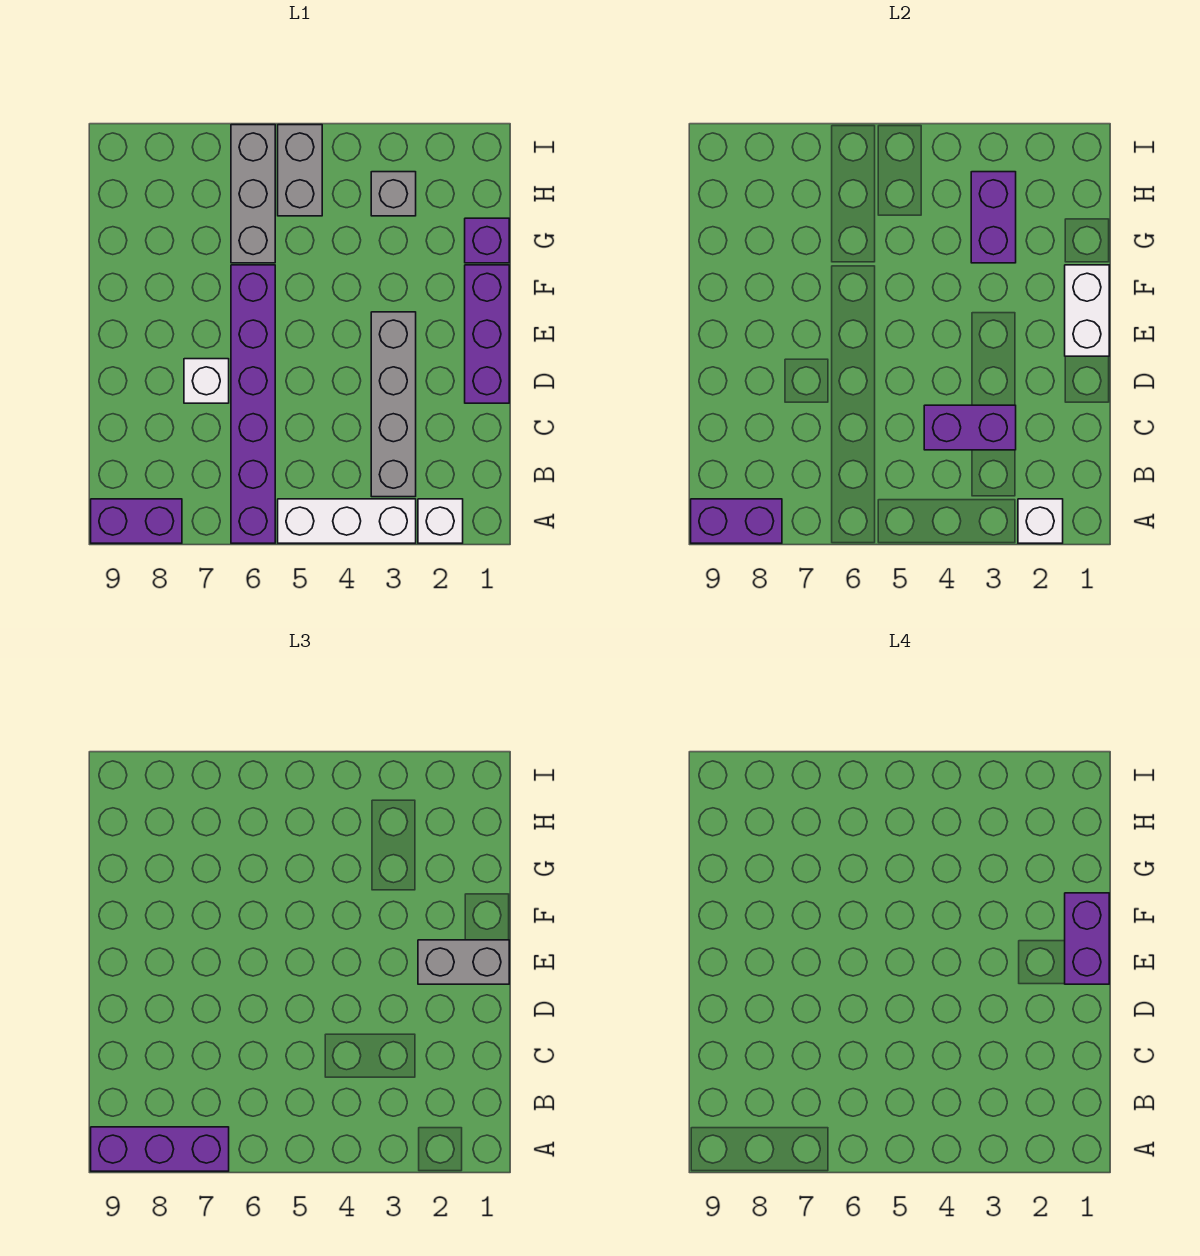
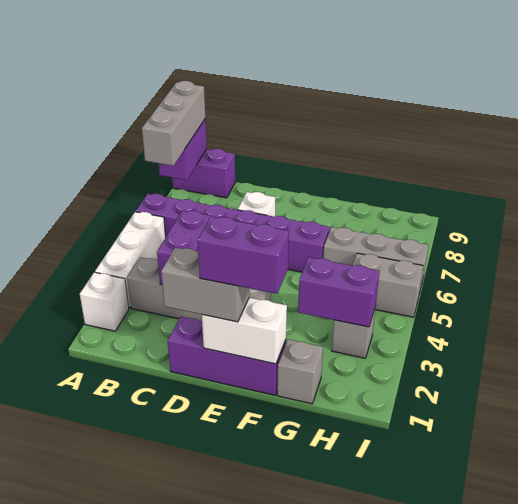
white brick A2 level 2 -> none
purple brick A7:A9 level 3 -> grey brick A7:A9 level 3
purple brick A8:A9 level 1 -> purple brick A9:B9 level 1
grey brick E1:E2 level 3 -> grey brick D1:E1 level 3
purple brick G1 level 1 -> grey brick G1 level 1

